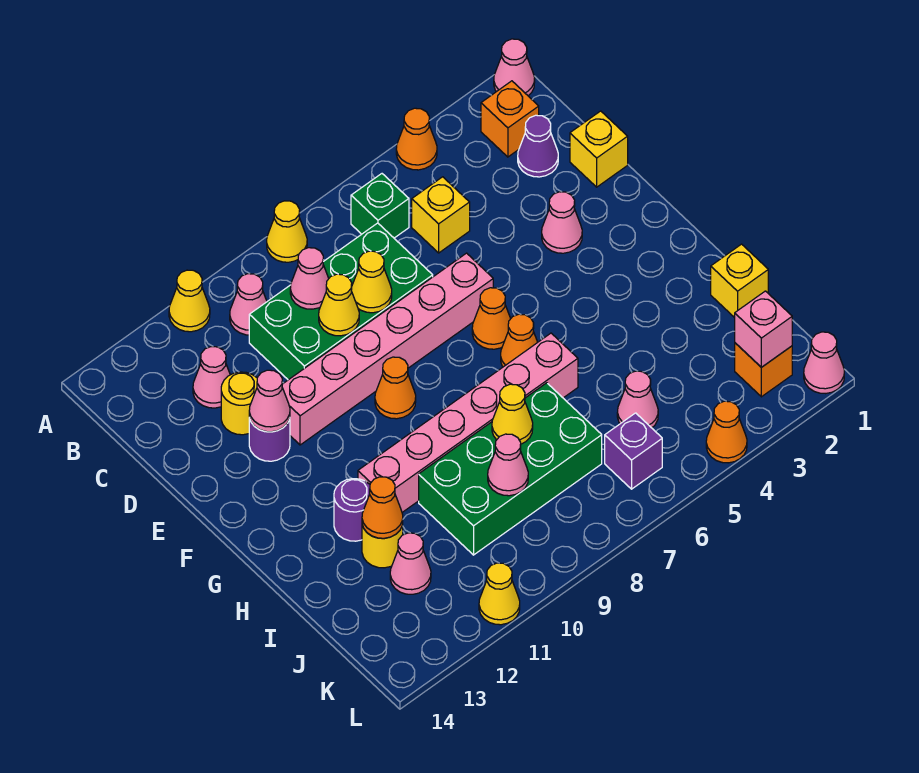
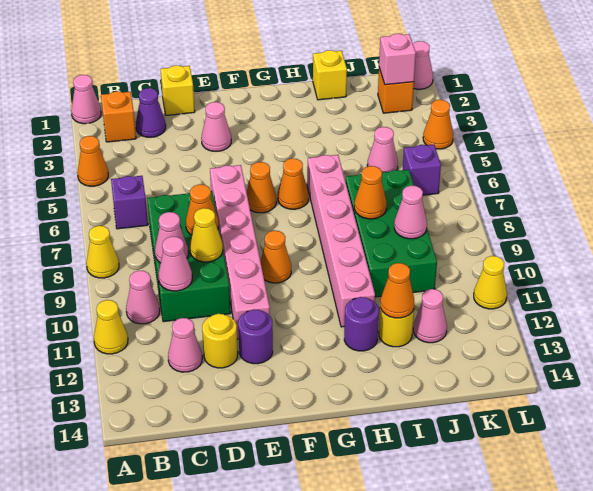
green brick B6 level 1 -> purple brick B6 level 1
yellow brick C5 level 1 -> none
yellow cone D8 level 2 -> orange cone D8 level 2
pink cone E12 level 2 -> pink cone C10 level 2
yellow cone I8 level 2 -> orange cone I8 level 2

